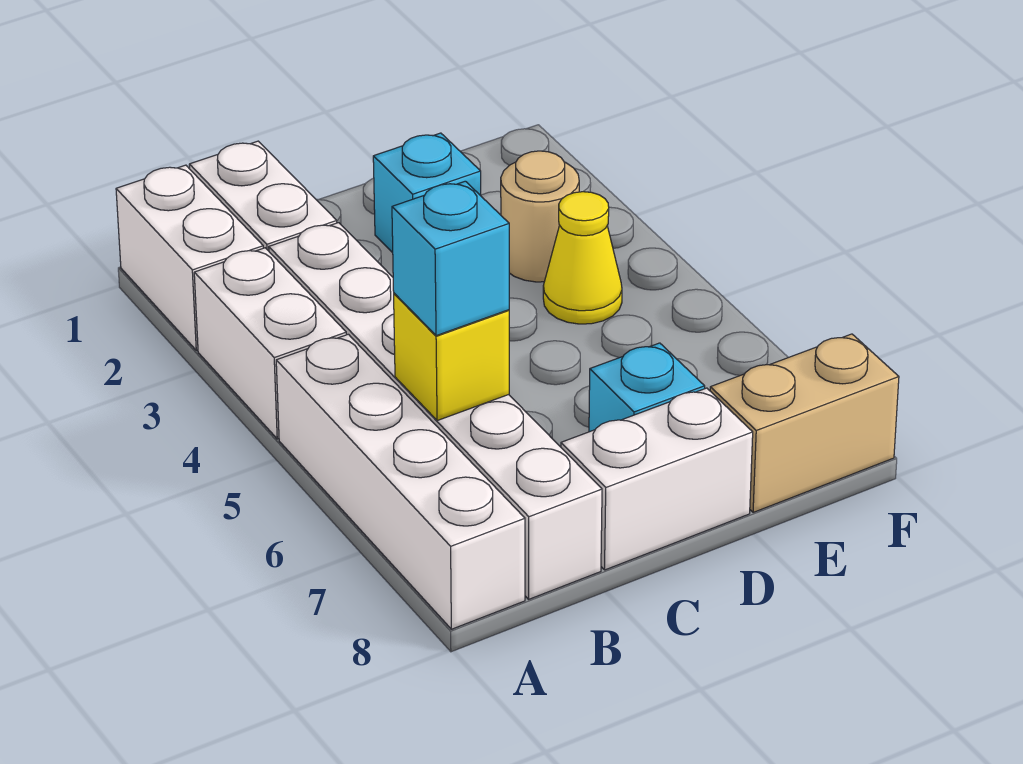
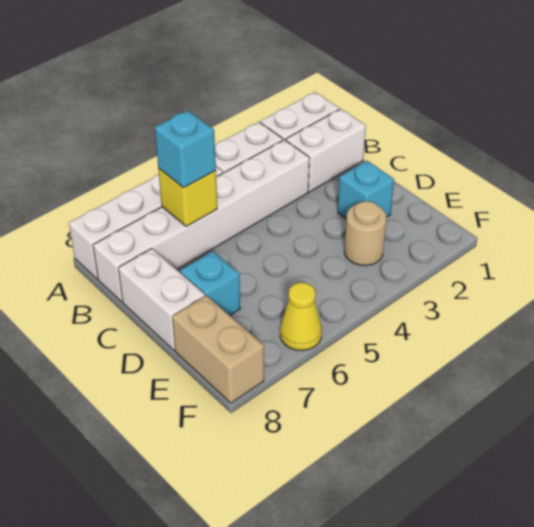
yellow cone E4 level 1 -> yellow cone F6 level 1

